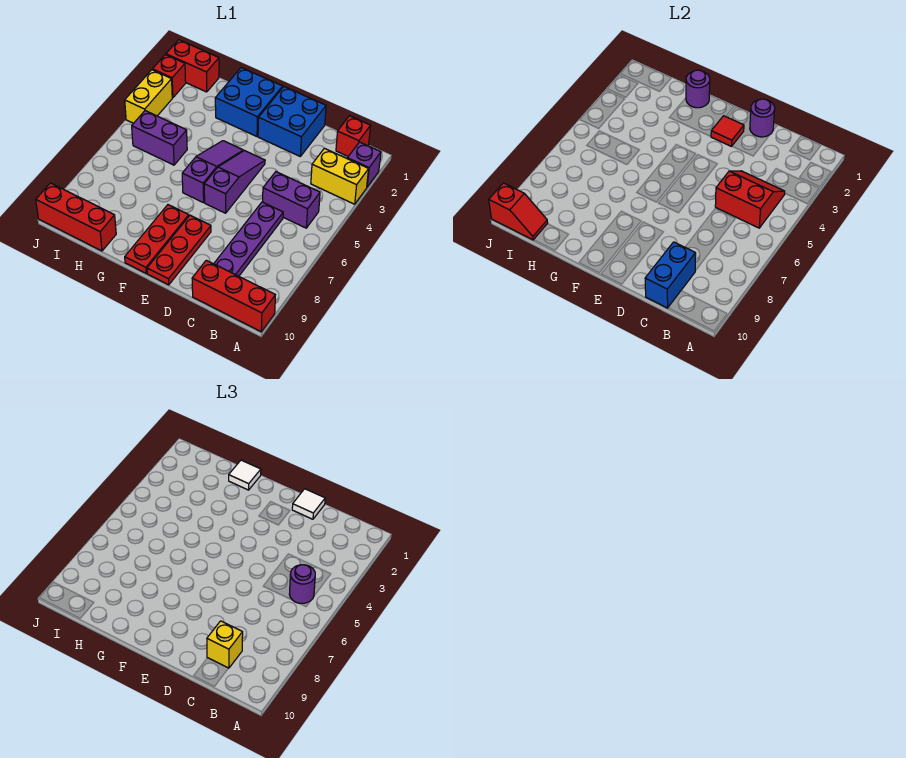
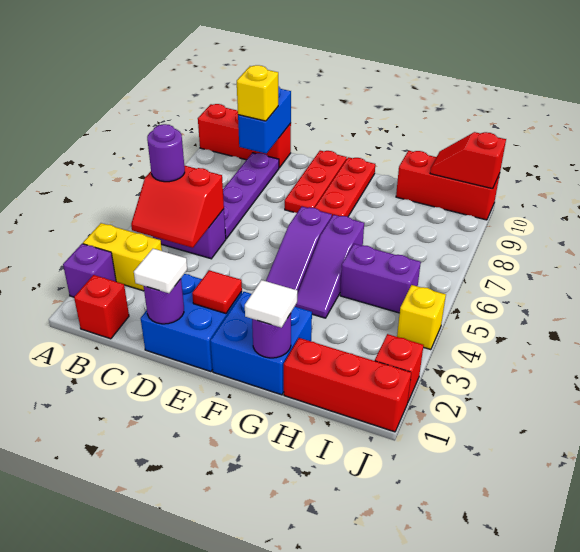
purple slope E4:E6 level 1 top 6 -> purple slope G4:G6 level 1 top 6
red brick I1:J1 level 1 -> red brick H1:J1 level 1
yellow brick J3:J4 level 1 -> yellow brick J4 level 1

